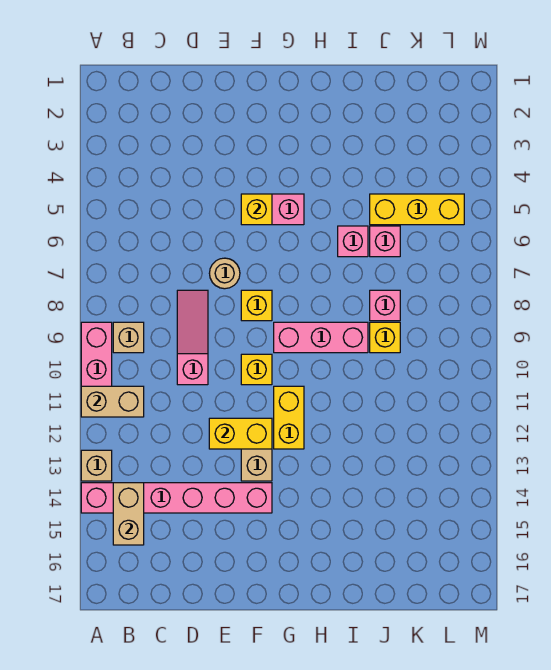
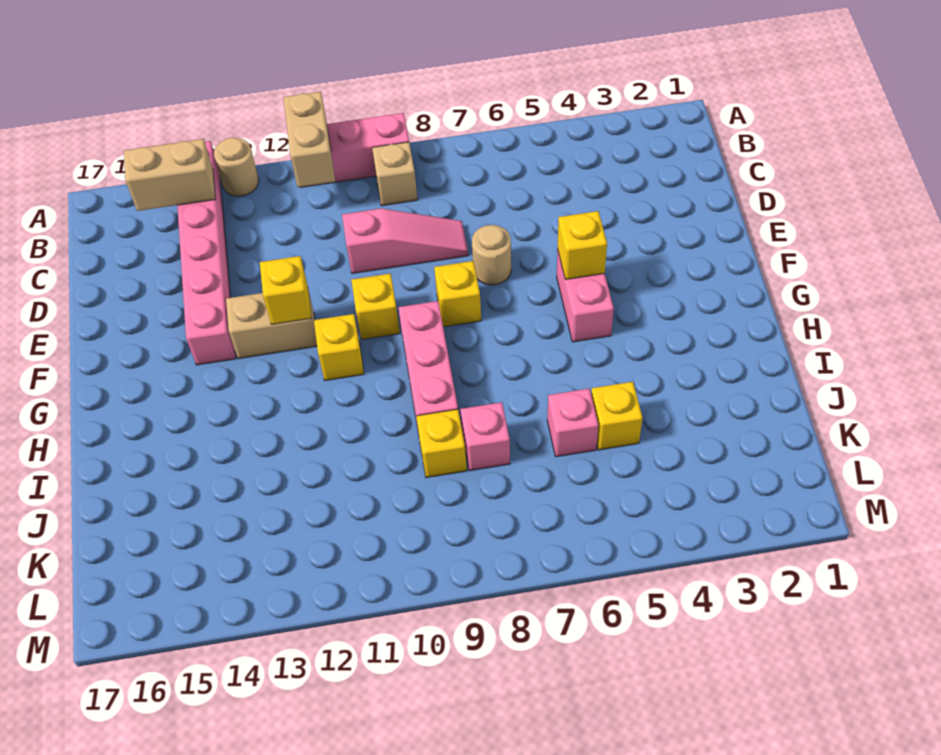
tan brick A13 level 1 -> tan round brick A13 level 1
yellow brick E12:F12 level 2 -> yellow brick F12 level 2
yellow brick G11:G12 level 1 -> yellow brick G11 level 1
pink brick I6 level 1 -> none
yellow brick J5:L5 level 1 -> yellow brick J5 level 1

